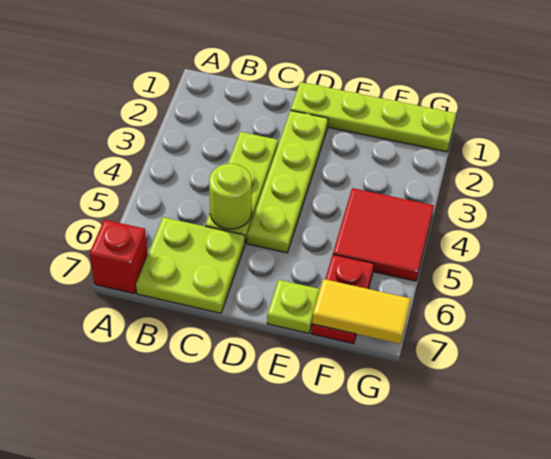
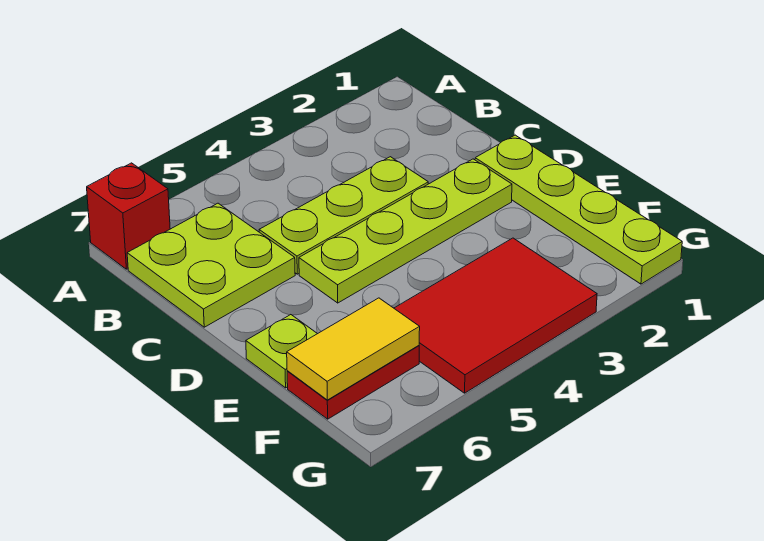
lime round brick C5 level 2 -> none
red tile F4:G5 level 1 -> red tile F3:G5 level 1
yellow tile F7:G7 level 2 -> yellow tile F6:F7 level 2

